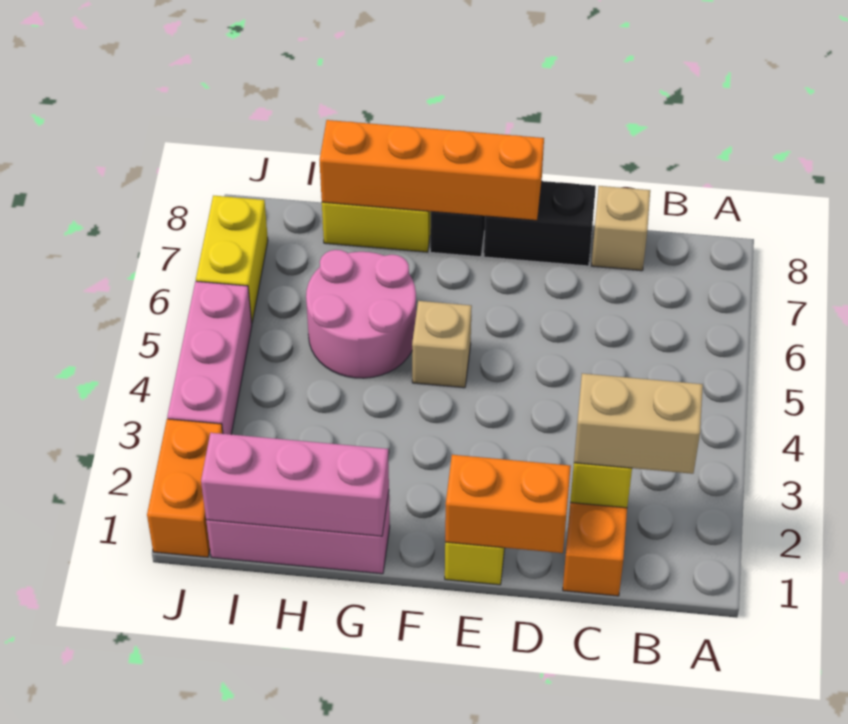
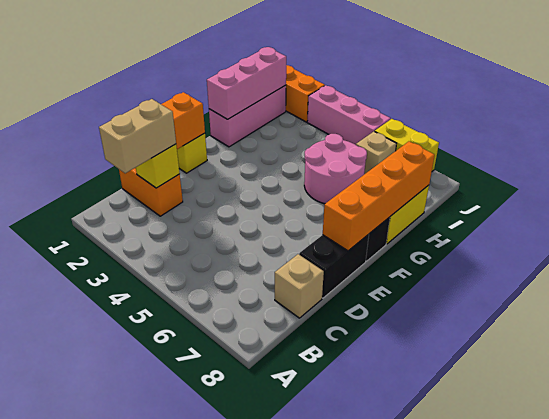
tan brick F5 level 1 -> tan brick I6 level 1

